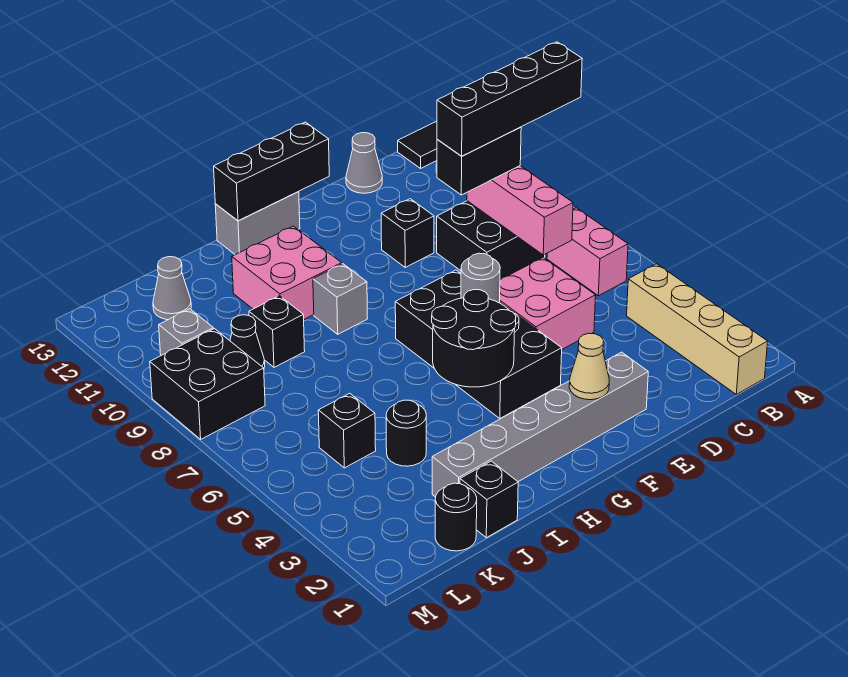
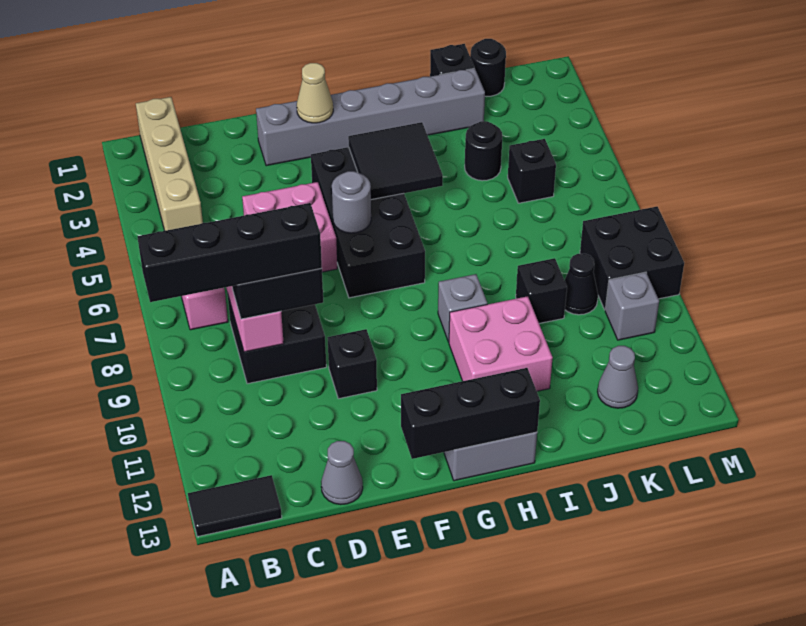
black round brick G4:H5 level 2 -> black tile G4:H5 level 2

